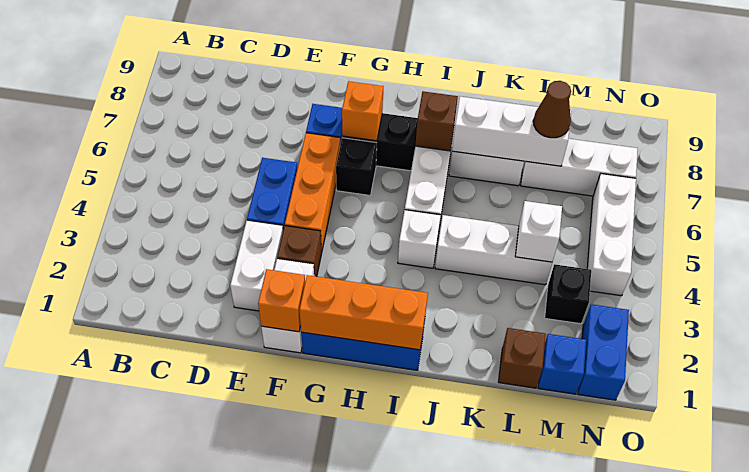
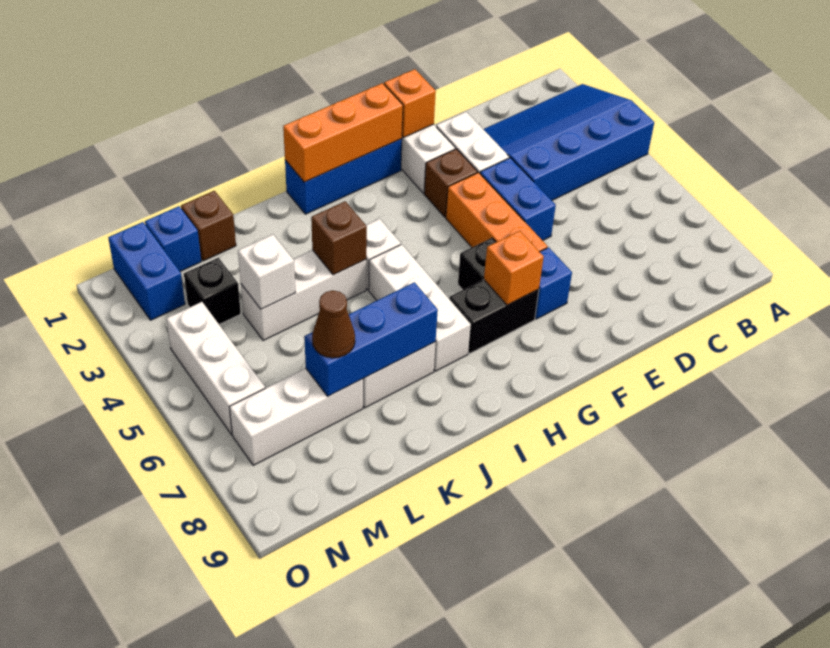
none -> blue slope A2:D4 level 1 top 4
brown brick I7 level 2 -> brown brick J4 level 2
white brick J7:L7 level 2 -> blue brick J7:L7 level 2

